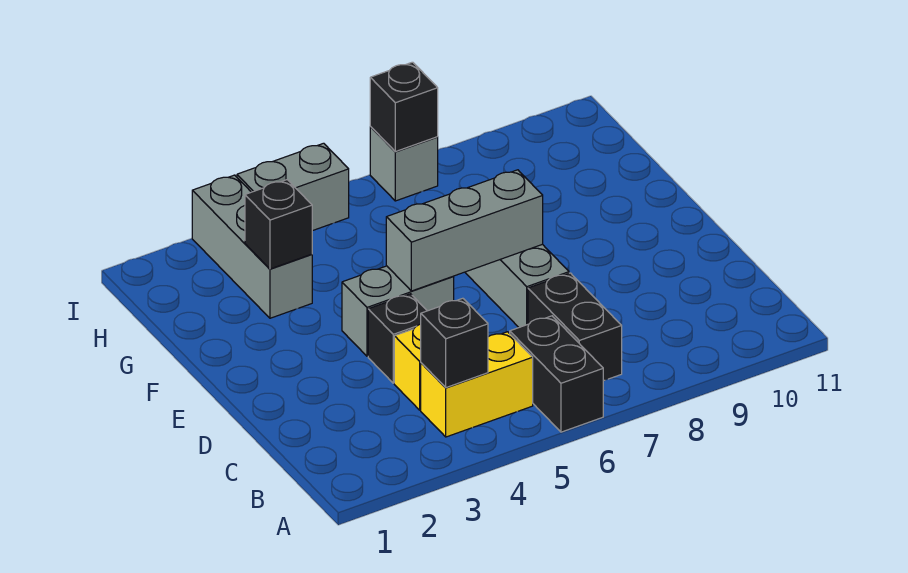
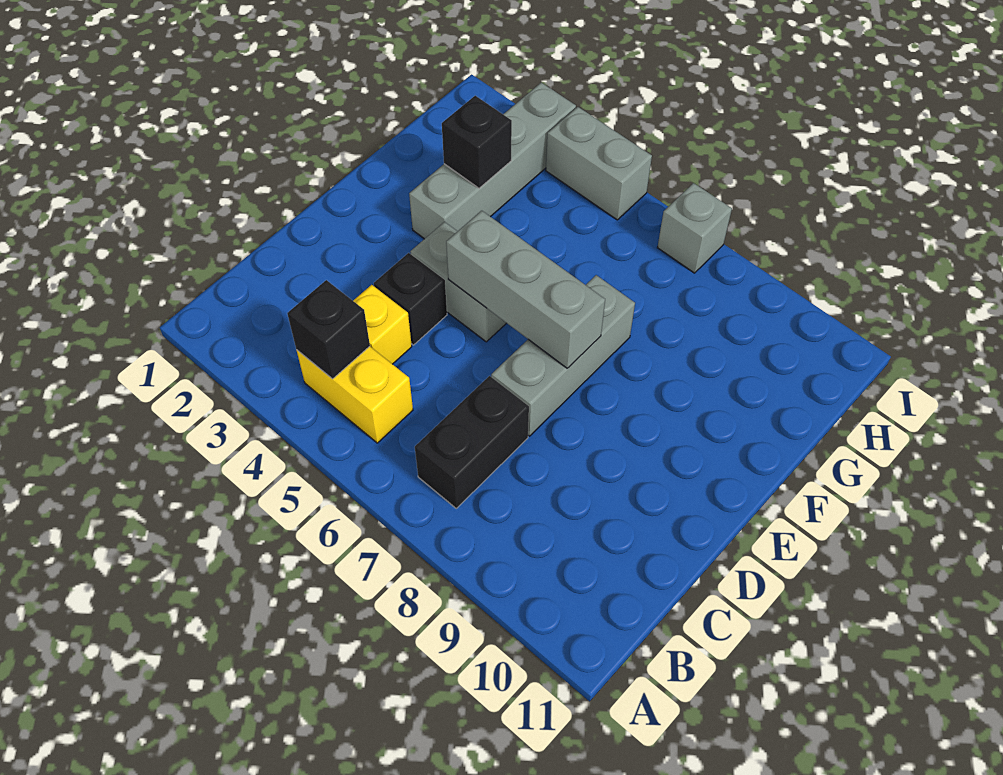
black brick A6:B6 level 1 -> none
grey brick G3:I3 level 1 -> grey brick F3:I3 level 1
black brick I7 level 2 -> none

